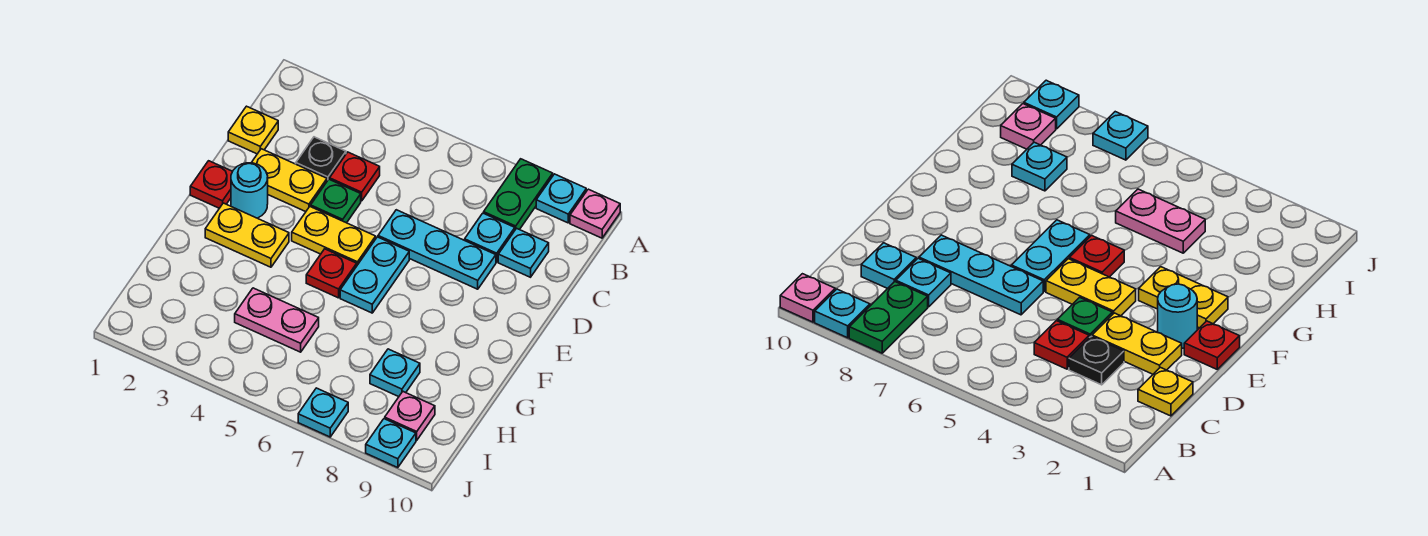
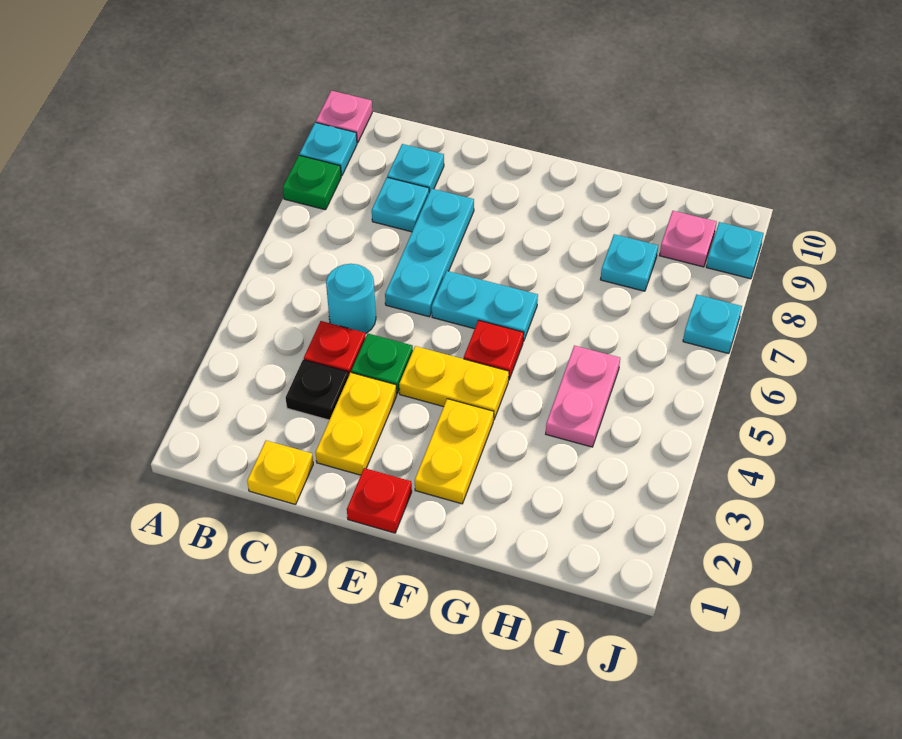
green plate A8:B8 level 1 -> green plate A8 level 1
cyan round brick E2 level 1 -> cyan round brick C5 level 1
yellow plate E4:E5 level 1 -> yellow plate E4:F4 level 1

